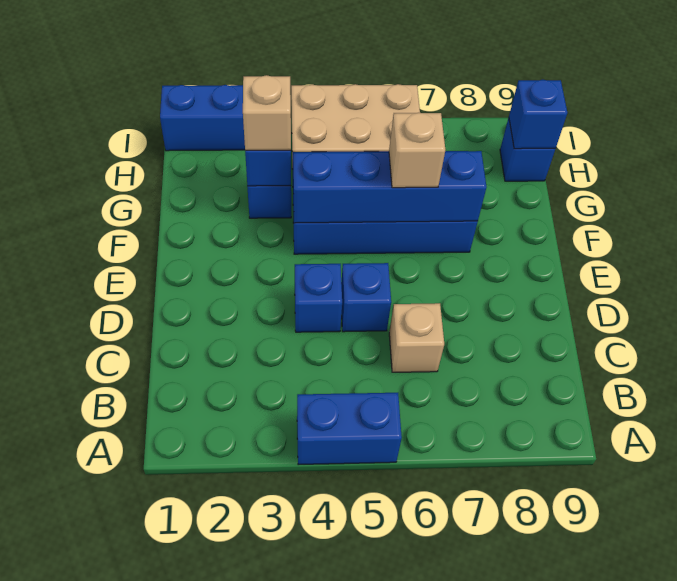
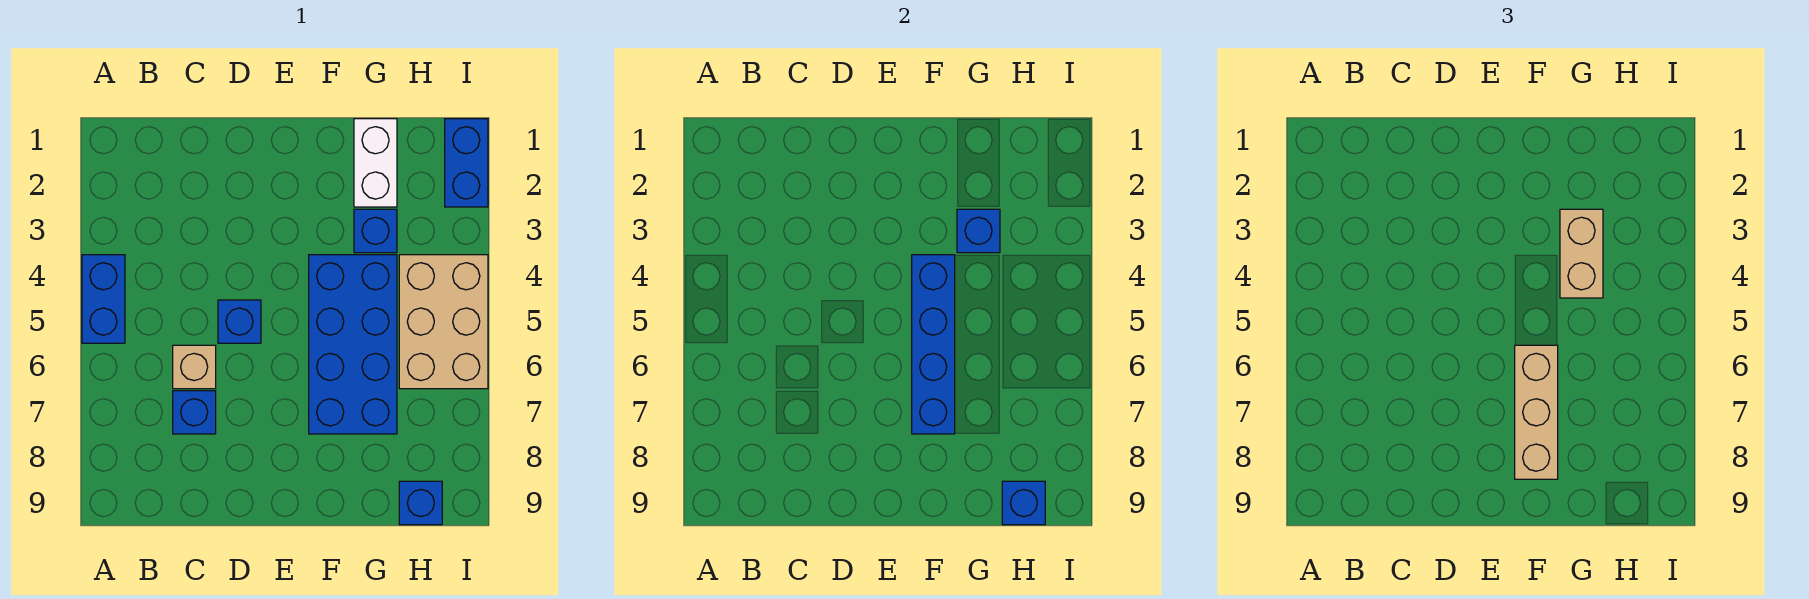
blue brick D4 level 1 -> blue brick C7 level 1
tan brick F6 level 3 -> tan brick F6:F8 level 3
none -> white brick G1:G2 level 1
tan brick G3 level 3 -> tan brick G3:G4 level 3

